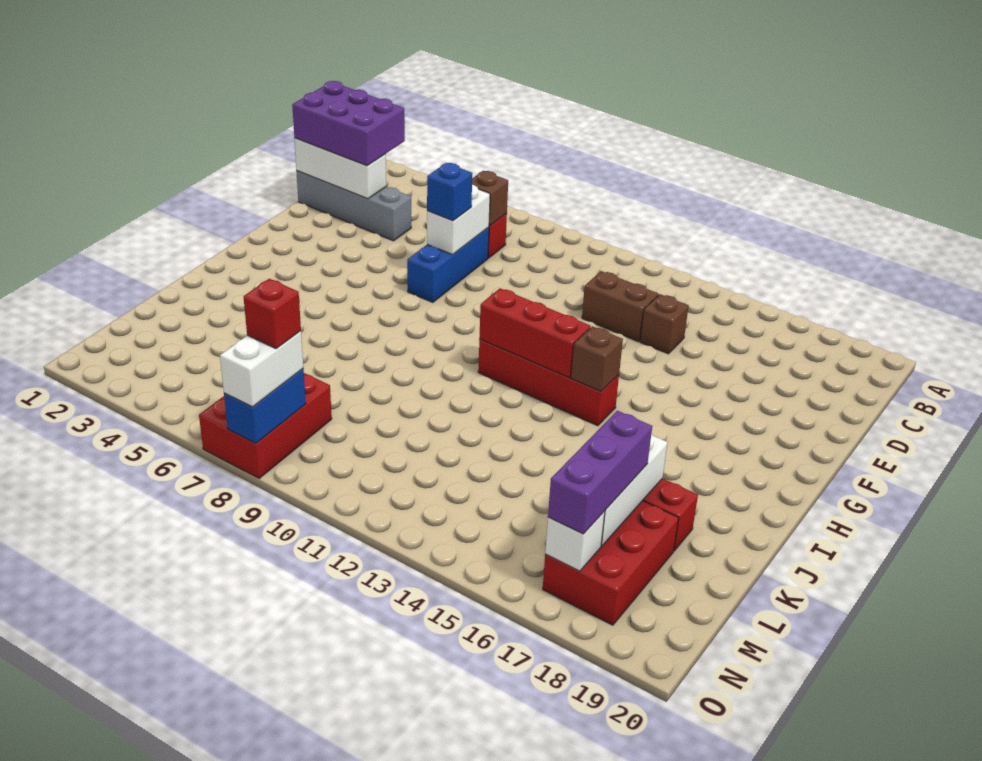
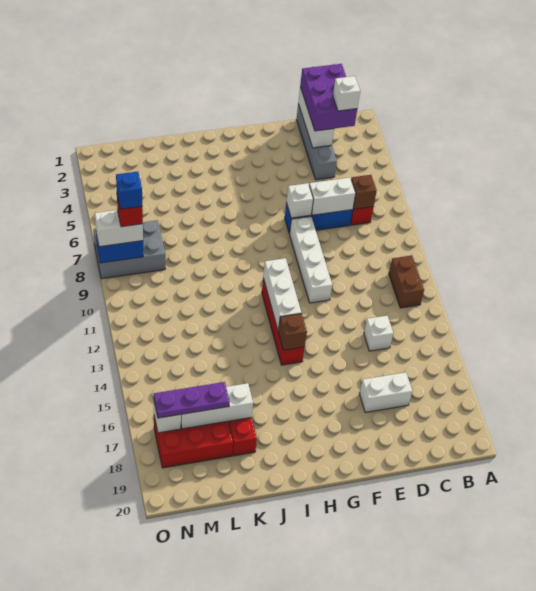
none -> white brick C3 level 4
brown brick D12:D13 level 1 -> brown brick B11:B12 level 1
brown brick D14 level 1 -> white brick D14 level 1
none -> white brick D17:E17 level 1
blue brick E7 level 3 -> blue brick N8 level 5
none -> white brick F7 level 2
none -> white brick F8:F11 level 1
red brick H11:H13 level 2 -> white brick H11:H13 level 2
purple brick L17:N17 level 3 -> purple plate L17:N17 level 3
red brick M7:O8 level 1 -> grey brick M7:O8 level 1

